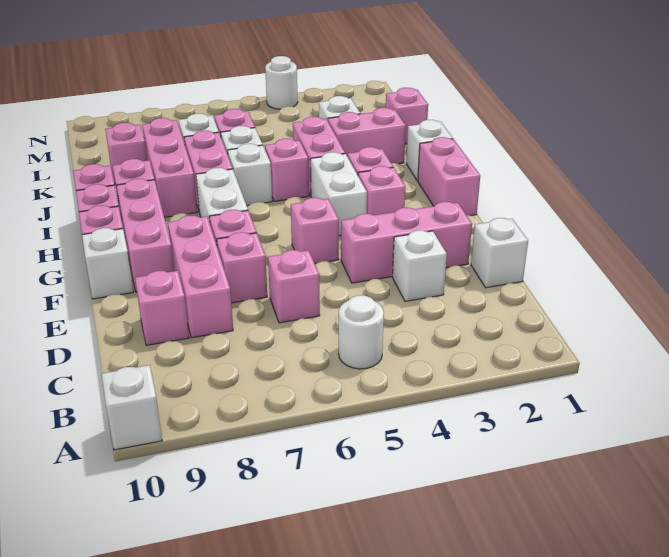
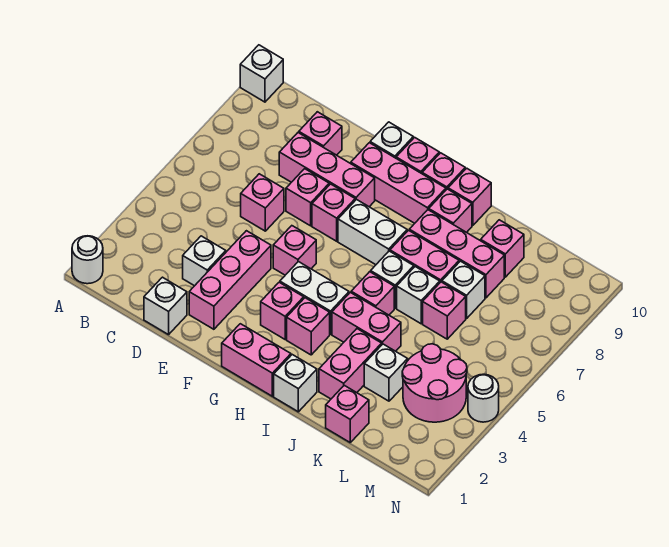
white round brick B5 level 1 -> white round brick A1 level 1
none -> pink round brick L3:M4 level 1

